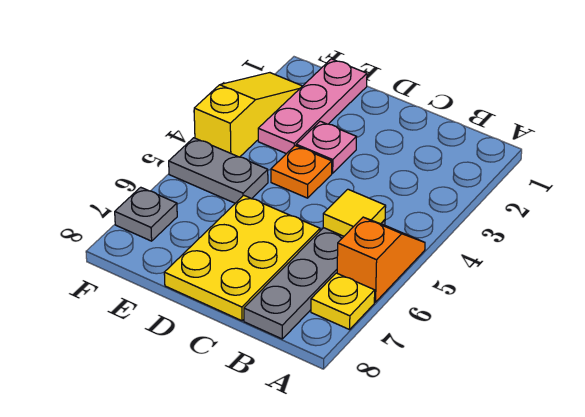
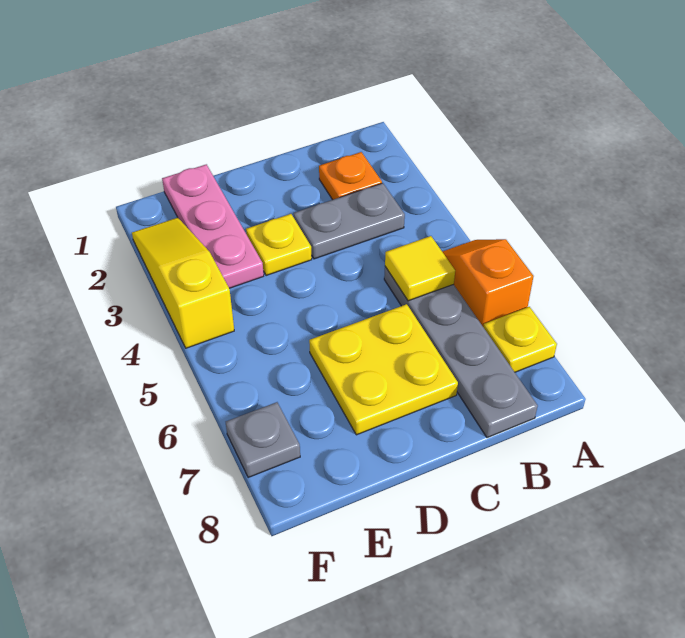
yellow plate C6:D8 level 1 -> yellow plate C6:D7 level 1
pink plate D3 level 1 -> yellow plate D3 level 1
orange plate D4 level 1 -> orange plate B2 level 1
grey plate E5:F5 level 1 -> grey plate B3:C3 level 1

